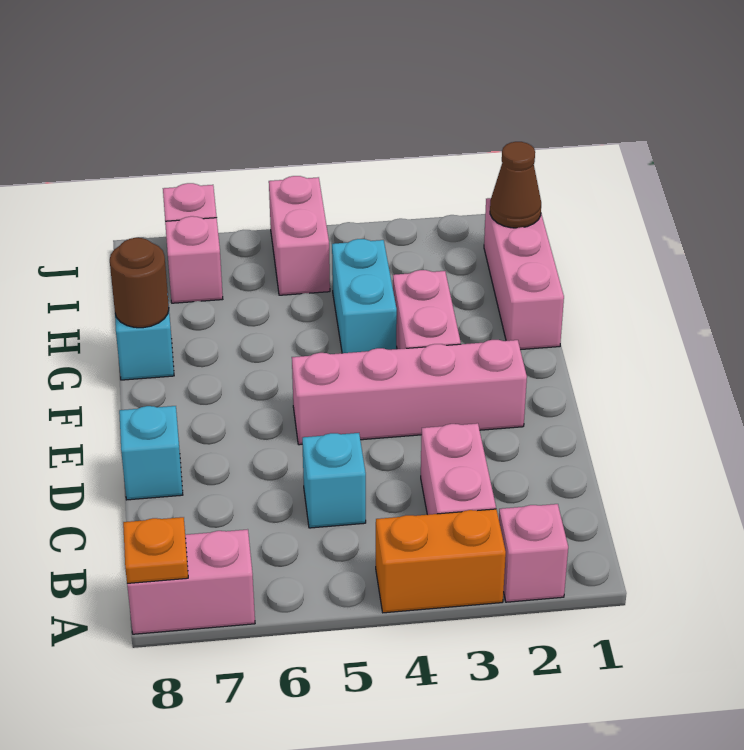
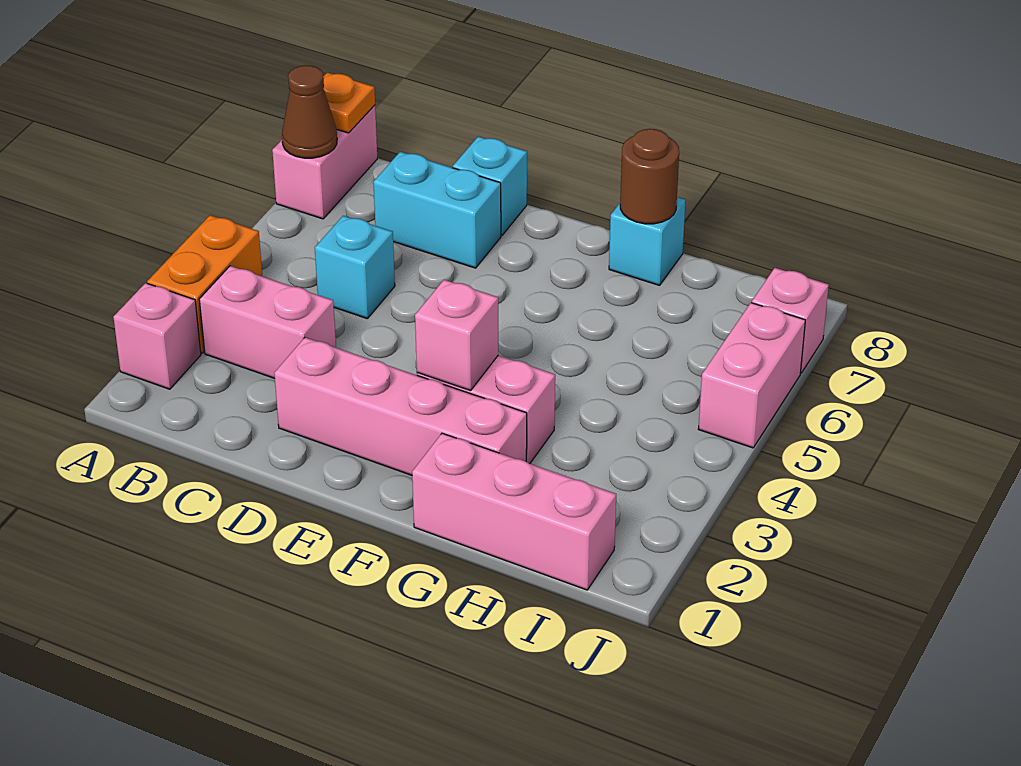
pink brick E2:E5 level 1 -> pink brick D2:G2 level 1
cyan brick G4:H4 level 1 -> cyan brick C7:D7 level 1
brown cone I1 level 2 -> brown cone A7 level 2
pink brick I5:J5 level 1 -> pink brick J5:J6 level 1
pink brick I7 level 1 -> pink brick F3 level 2

